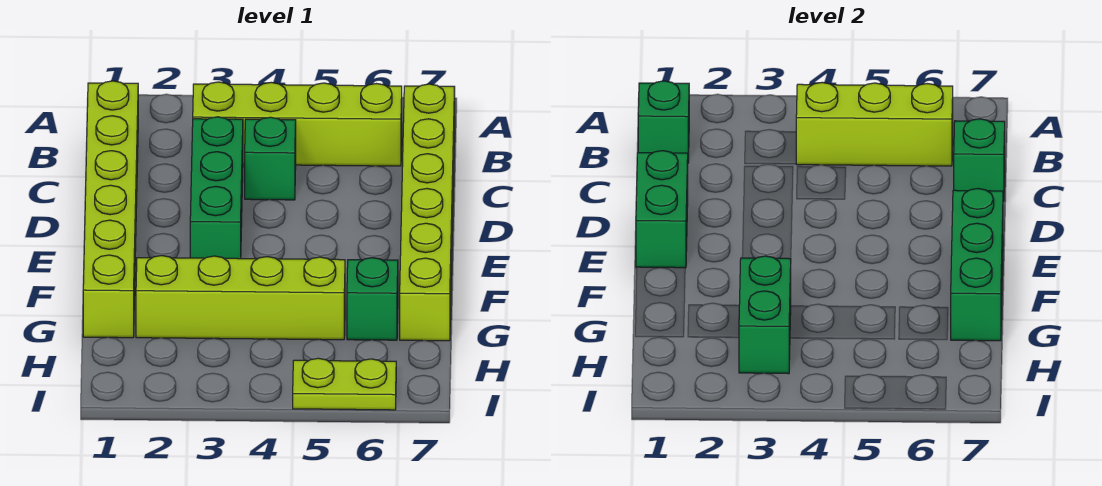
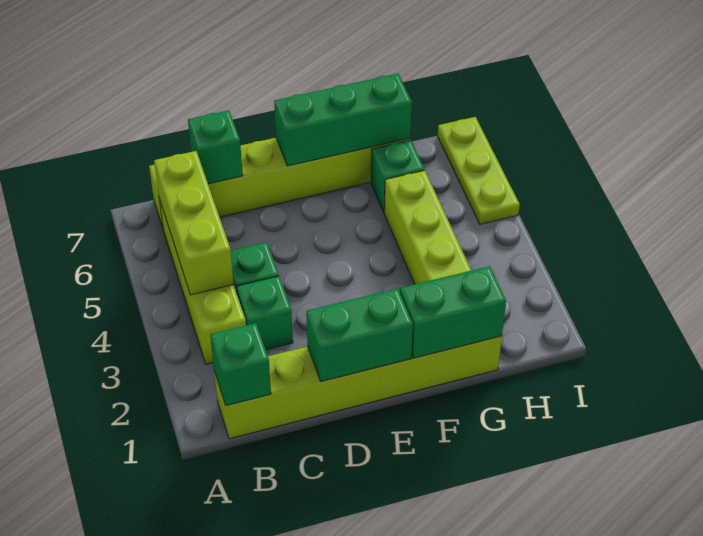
green brick C3:E3 level 1 -> green brick C3 level 1
green brick G3:H3 level 2 -> green brick F1:G1 level 2
lime plate I5:I6 level 1 -> lime plate I5:I7 level 1

